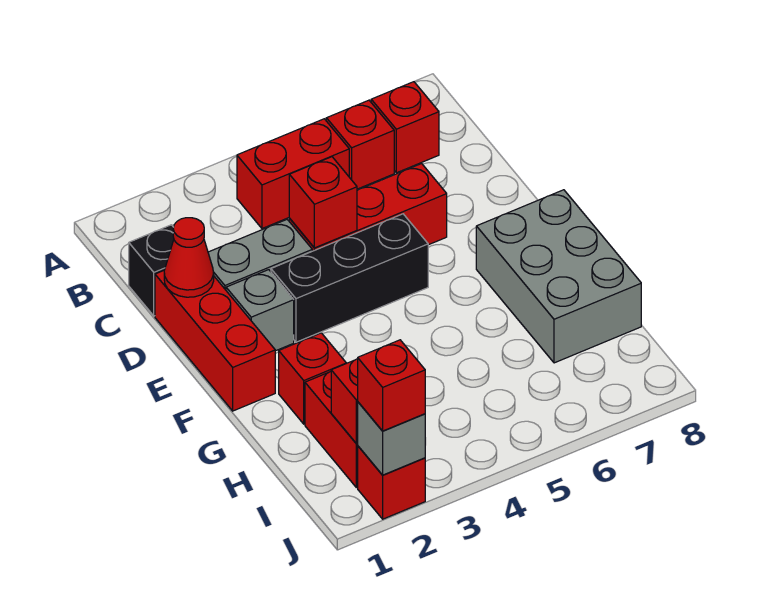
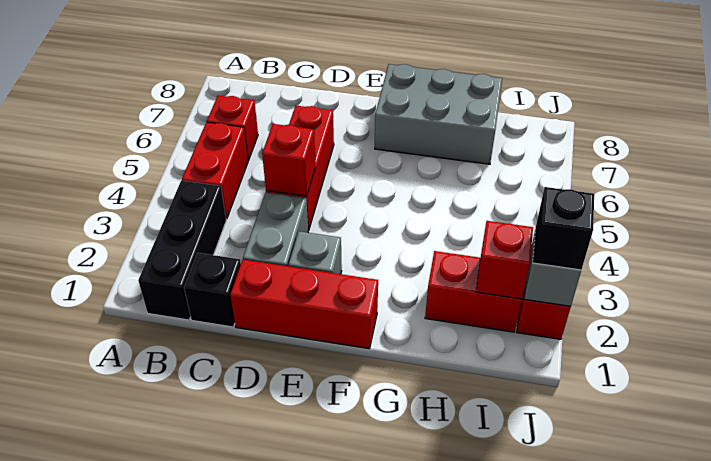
red brick B7 level 1 -> none
red cone D1 level 2 -> none
black brick E3:E5 level 1 -> black brick B1:B3 level 1
red brick G2 level 1 -> none
red brick J2 level 3 -> black brick J2 level 3

